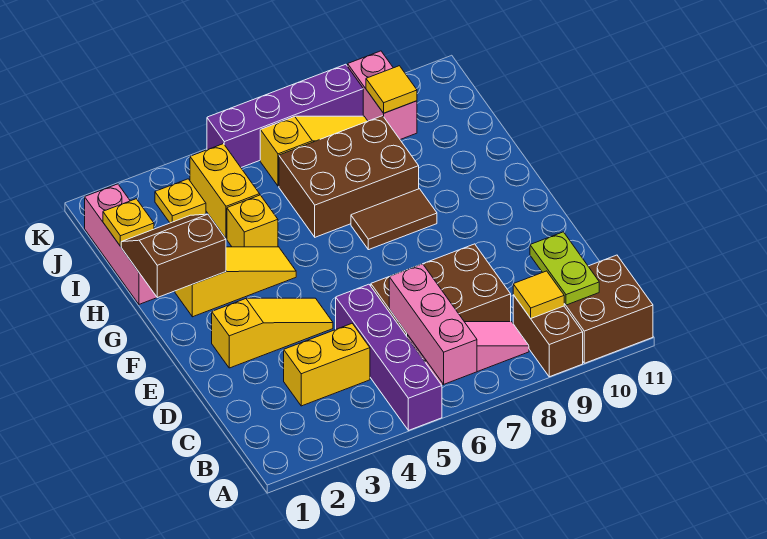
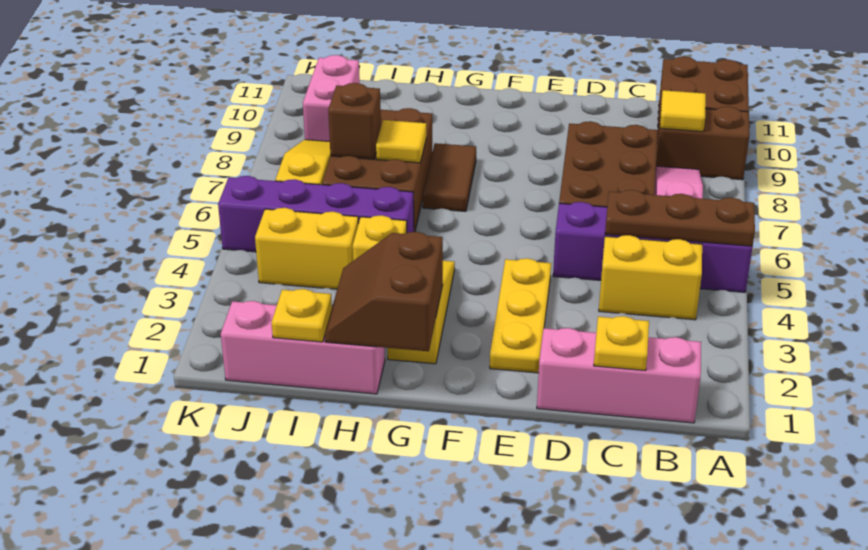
none -> brown plate A5:C5 level 2
pink brick A6:C6 level 2 -> pink brick B1:D1 level 1
lime plate B10:C10 level 2 -> none
yellow brick C3:C4 level 1 -> yellow brick B4:C4 level 1
yellow slope E2:E4 level 1 top 2 -> yellow plate E2:E4 level 1
none -> brown brick I7 level 2
yellow plate J3 level 1 -> yellow plate C1 level 2
pink brick J9:K9 level 1 -> pink brick J9:J10 level 1
yellow tile J9 level 2 -> yellow tile H7 level 2
purple brick K5:K8 level 1 -> purple brick H5:K5 level 1

